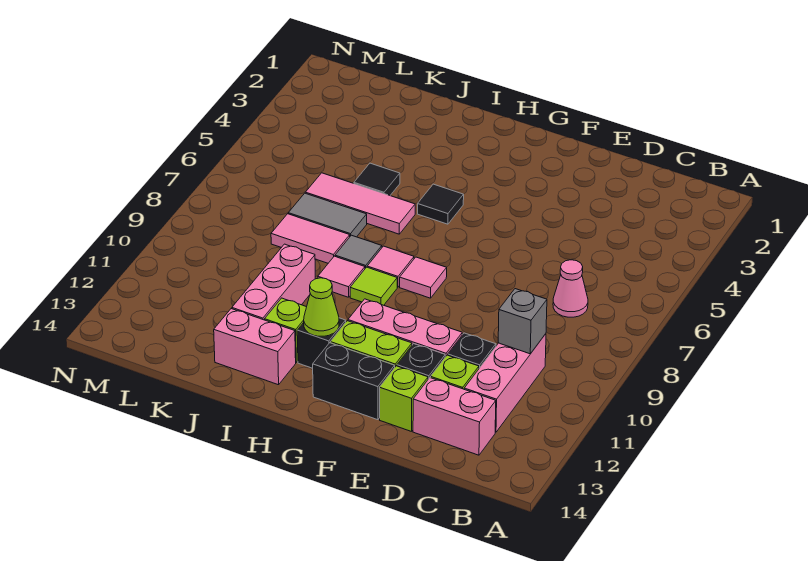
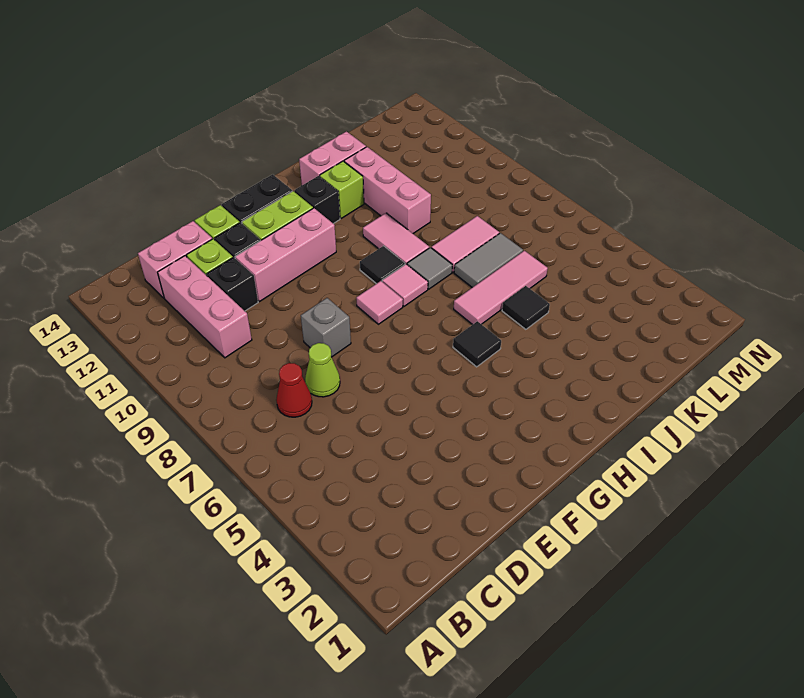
pink cone C7 level 1 -> red cone C7 level 1
grey brick C10 level 2 -> grey brick E8 level 1
lime tile H9 level 1 -> black tile H9 level 1
lime cone H12 level 2 -> lime cone D7 level 1
pink tile I9 level 1 -> pink tile I9:I10 level 1

